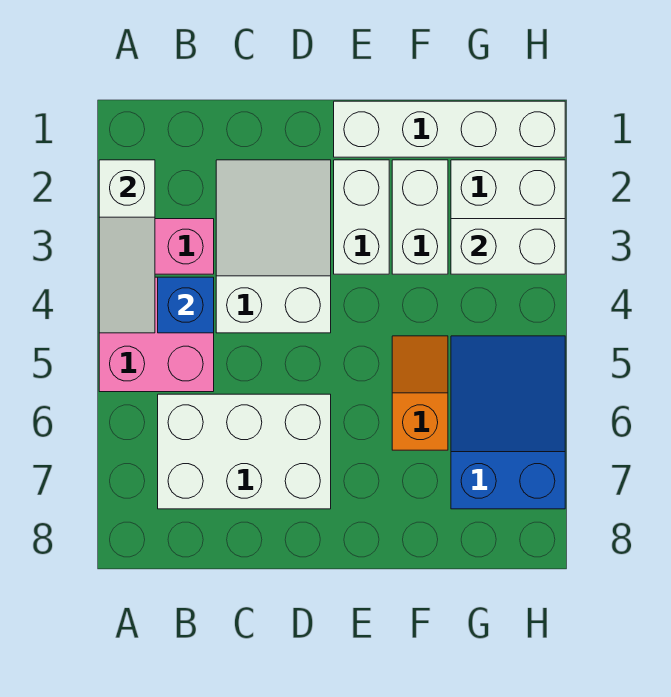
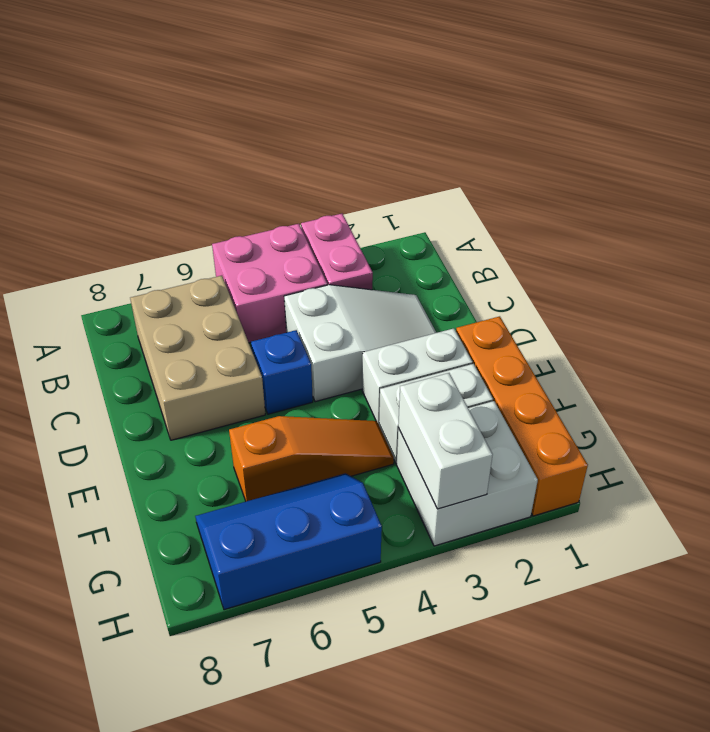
white slope A2:A4 level 2 top 2 -> none
blue brick B4 level 2 -> blue brick D5 level 1
white brick B6:D7 level 1 -> tan brick B6:D7 level 1
white brick E1:H1 level 1 -> orange brick E1:H1 level 1
orange slope F5:F6 level 1 top 6 -> orange slope F4:F6 level 1 top 6
blue slope G5:H7 level 1 top 7 -> blue slope G5:H7 level 1 top H

